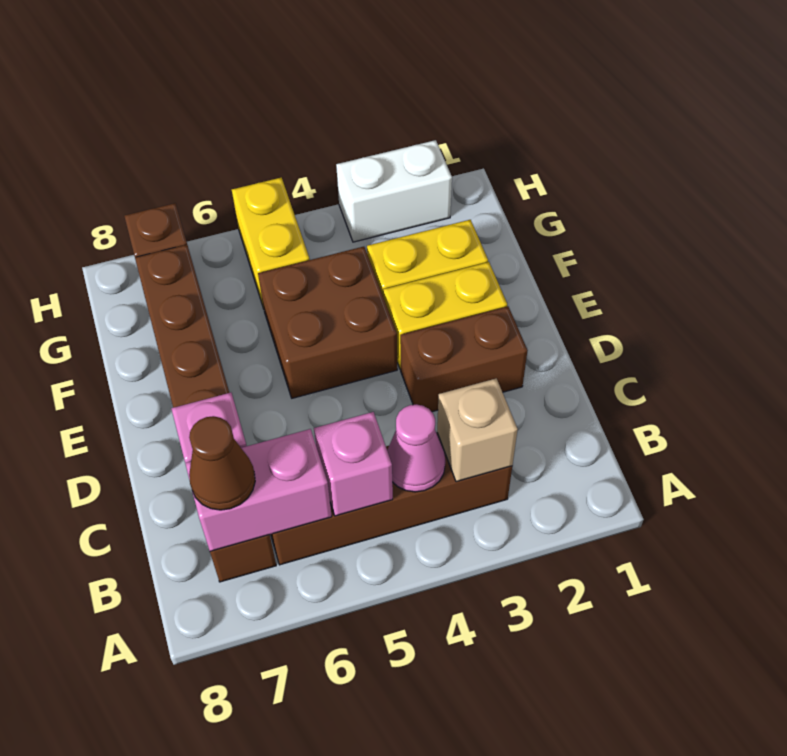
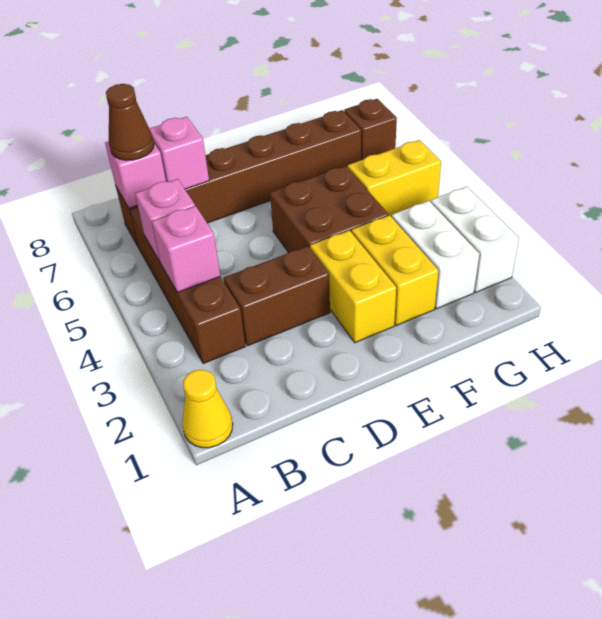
none -> yellow cone A1 level 1
tan brick B3 level 2 -> none
pink cone B4 level 2 -> pink brick B4 level 2
pink brick B6:B7 level 2 -> pink brick B7 level 2
brown brick D2:D3 level 1 -> brown brick C3:D3 level 1
none -> white brick G2:G3 level 1

